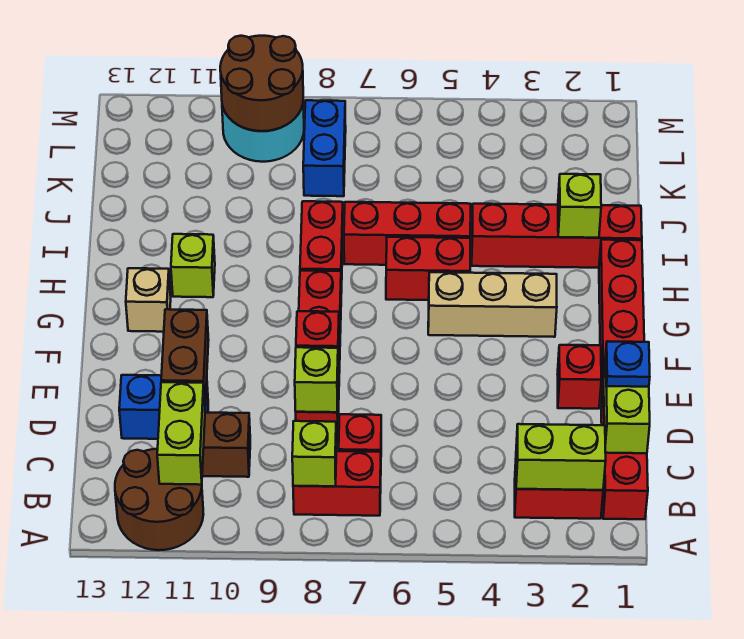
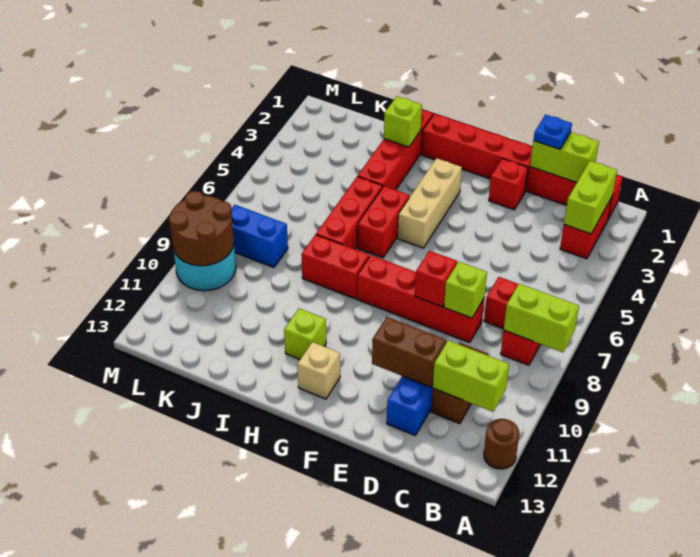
brown round brick A11:B12 level 1 -> brown round brick A12 level 1
lime brick B8 level 2 -> lime brick A8:B8 level 2

